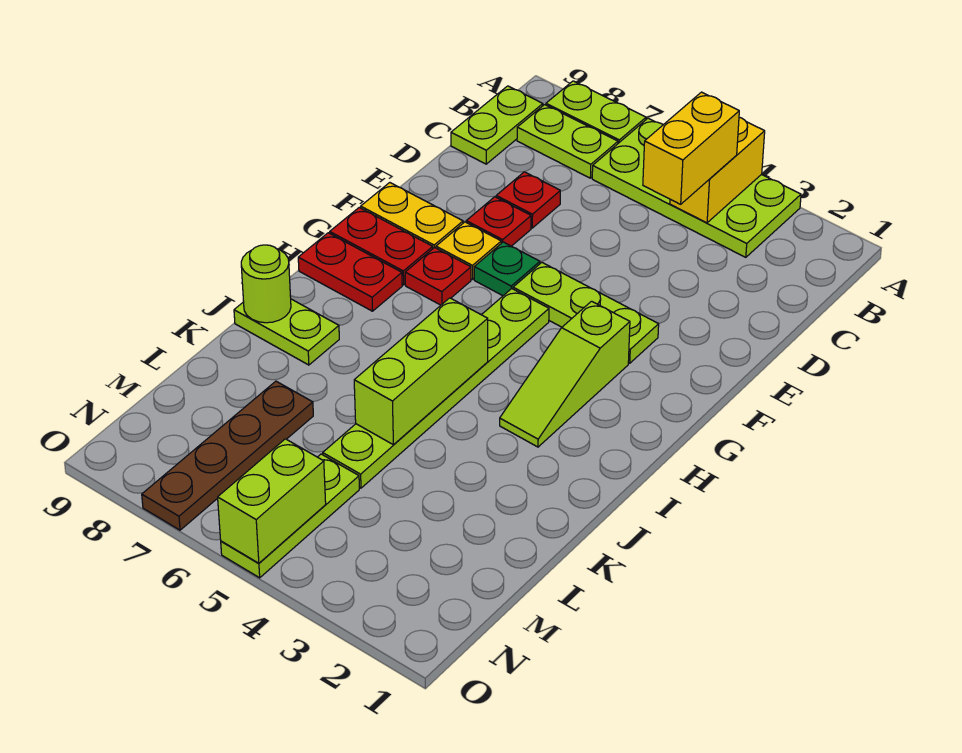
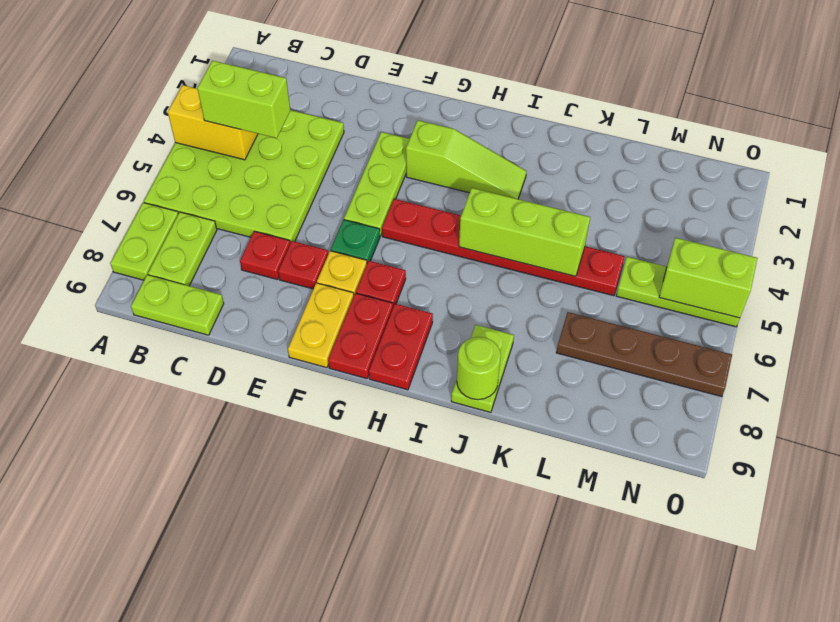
lime plate A3:B6 level 1 -> lime plate A3:D6 level 1
yellow brick B4:C4 level 3 -> lime brick B4:C4 level 3
lime plate G5:L5 level 1 -> red plate G5:L5 level 1

